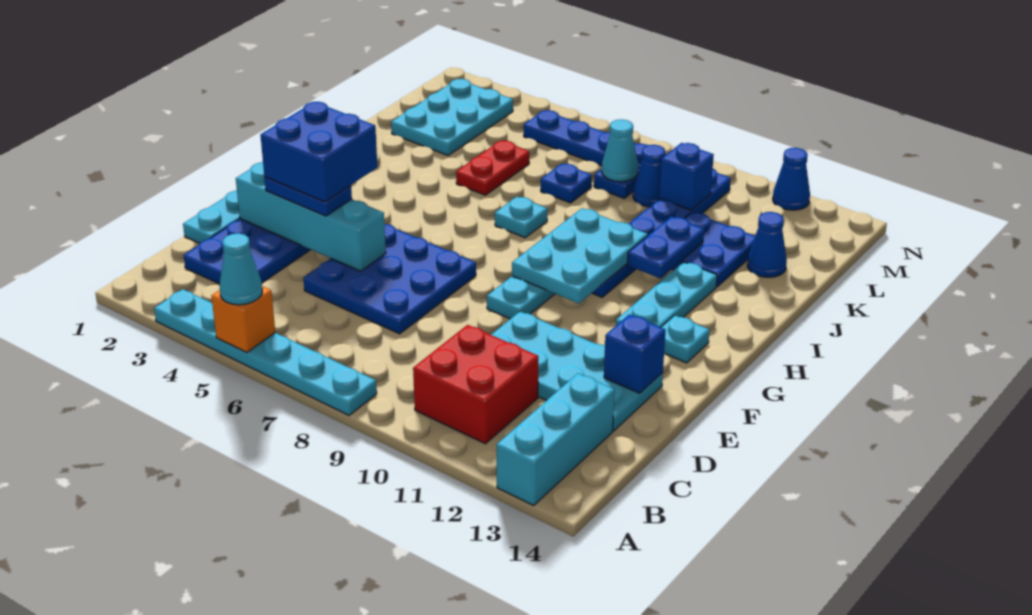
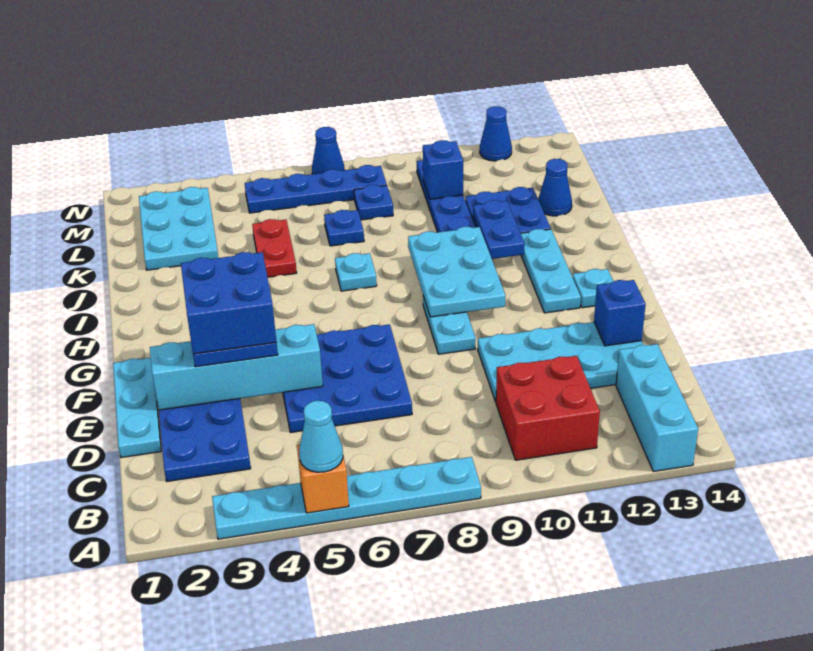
cyan cone L8 level 2 -> none
blue cone L9 level 1 -> blue cone N7 level 1

